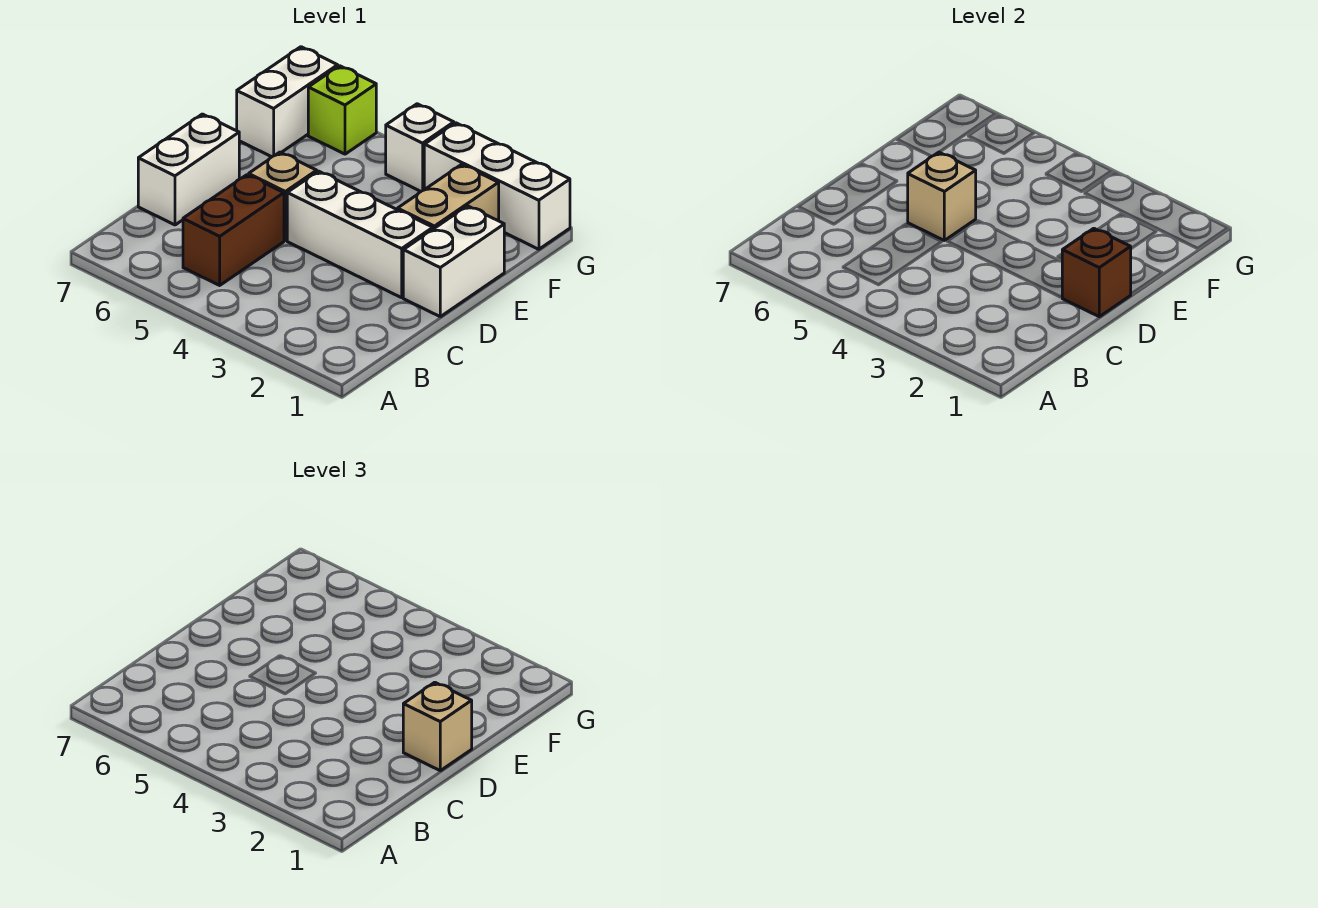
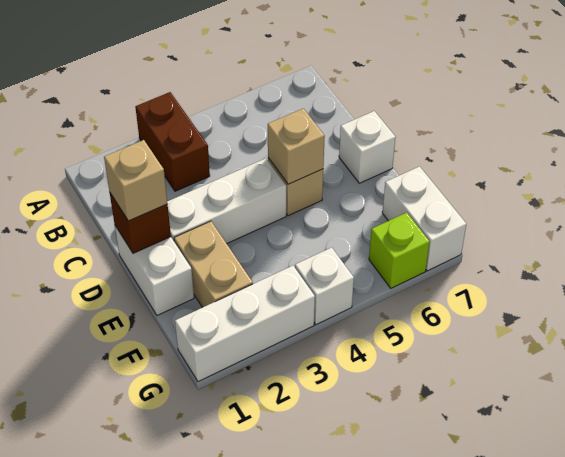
brown brick B5:C5 level 1 -> brown brick A3:B3 level 1
white brick C7:D7 level 1 -> white brick D7 level 1

